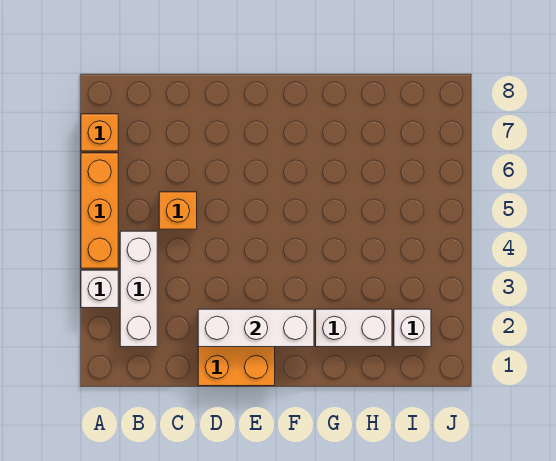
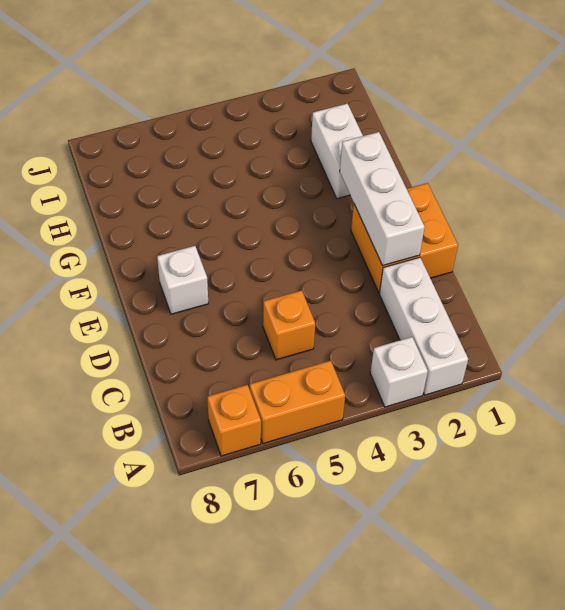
orange brick A4:A6 level 1 -> orange brick A5:A6 level 1
white brick B2:B4 level 1 -> white brick A2:C2 level 1
white brick I2 level 1 -> white brick E7 level 1

